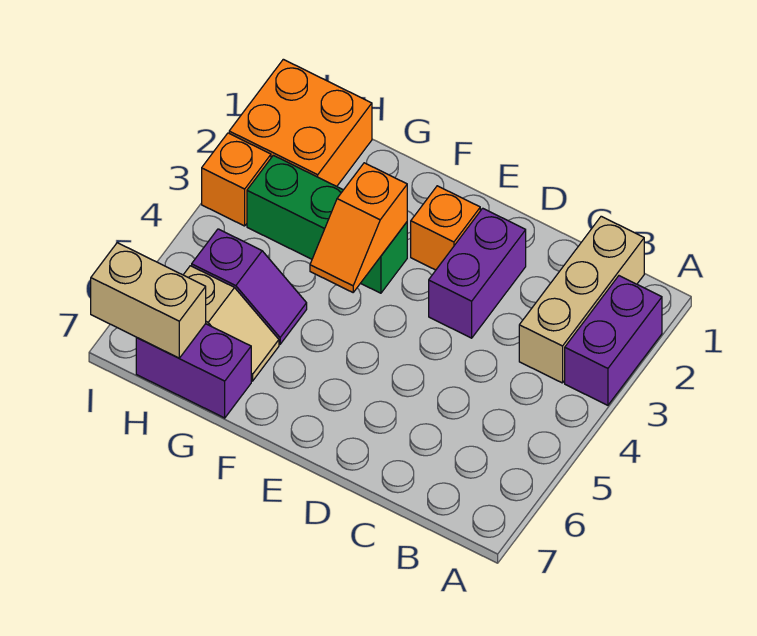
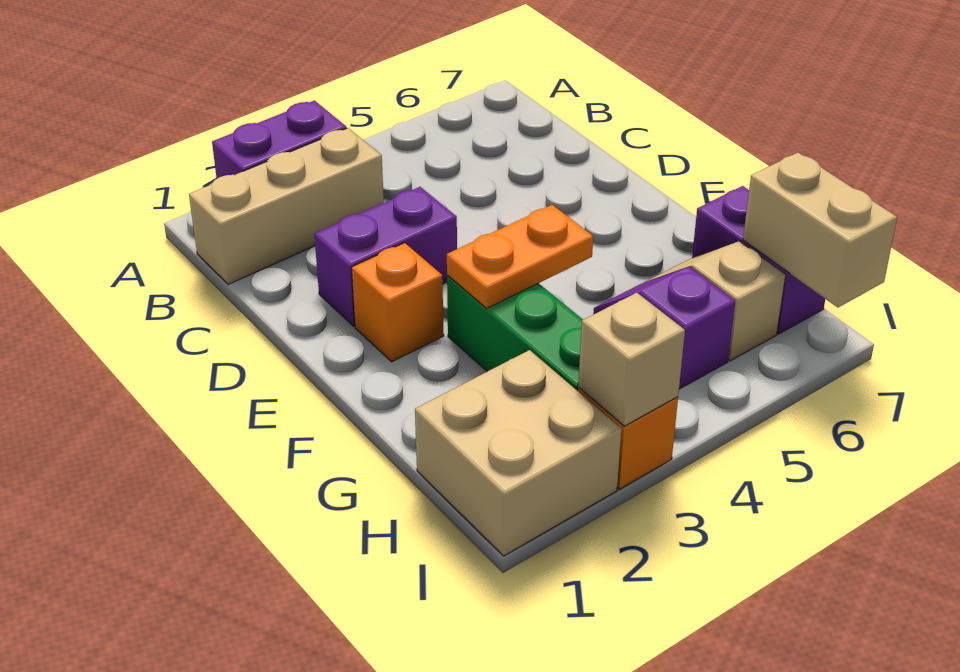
orange slope F3:F4 level 2 top 3 -> orange plate F3:F4 level 2
orange brick H1:I2 level 1 -> tan brick H1:I2 level 1
none -> tan brick I3 level 2

